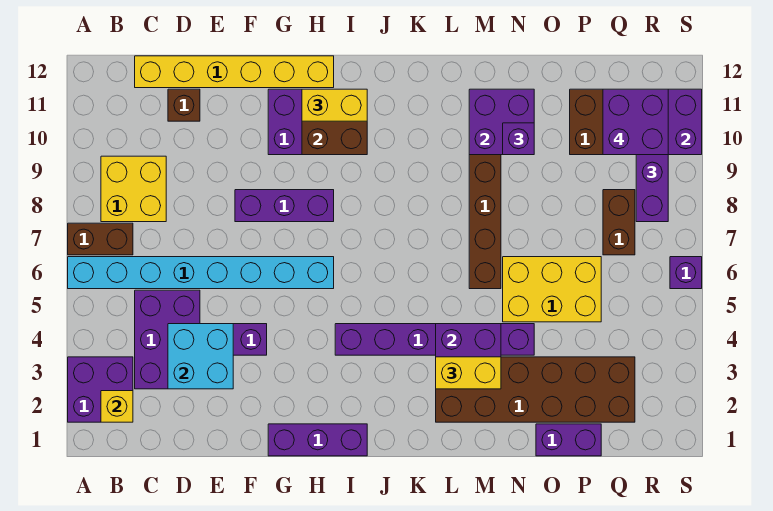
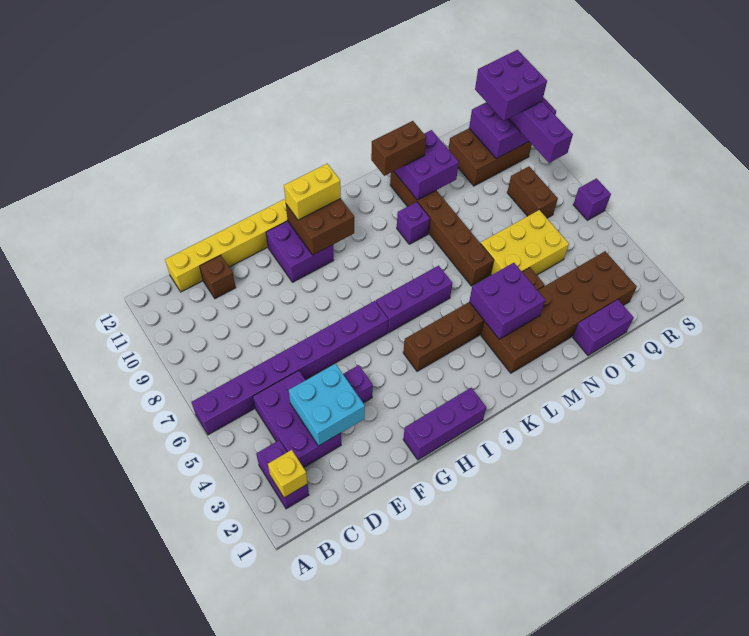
purple brick A2:B3 level 1 -> purple brick B2:B3 level 1
cyan brick A6:H6 level 1 -> purple brick A6:H6 level 1
brown brick A7:B7 level 1 -> brown brick L11:M11 level 3
yellow brick B8:C9 level 1 -> none
purple brick F8:H8 level 1 -> purple brick I6:K6 level 1
purple brick I4:N4 level 1 -> brown brick I4:N4 level 1
yellow brick L3:M3 level 3 -> none
purple brick N10 level 3 -> purple brick L9 level 1

